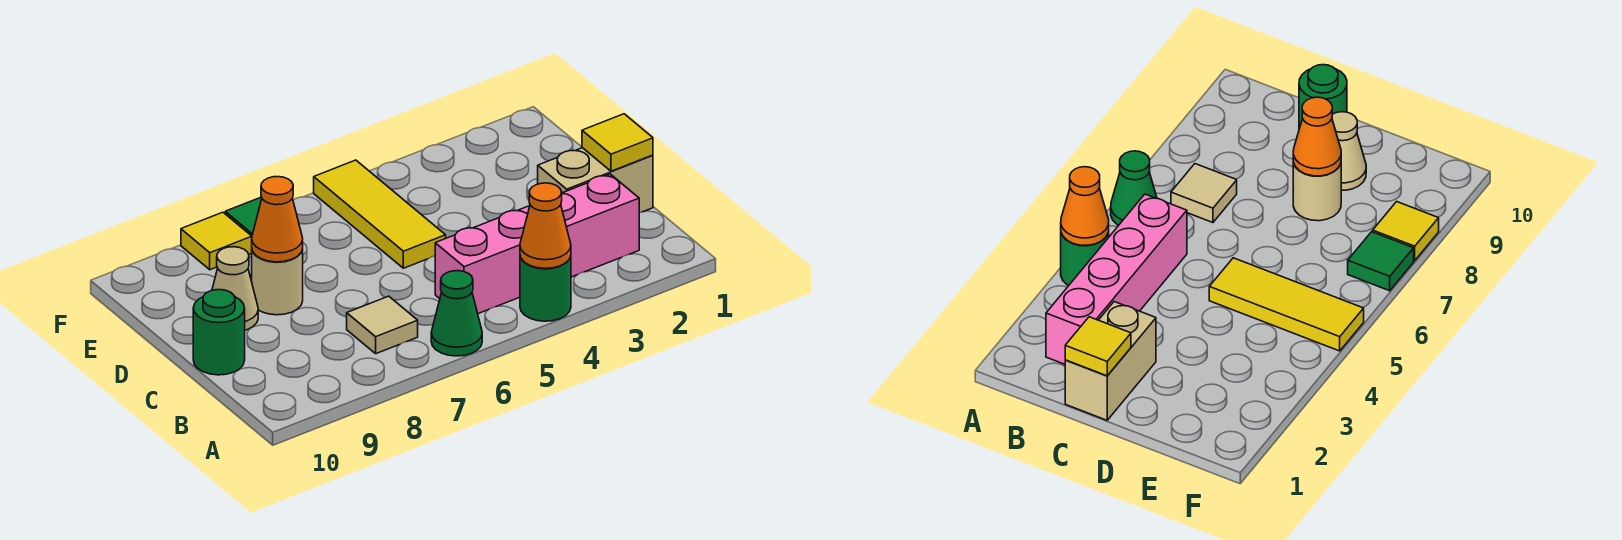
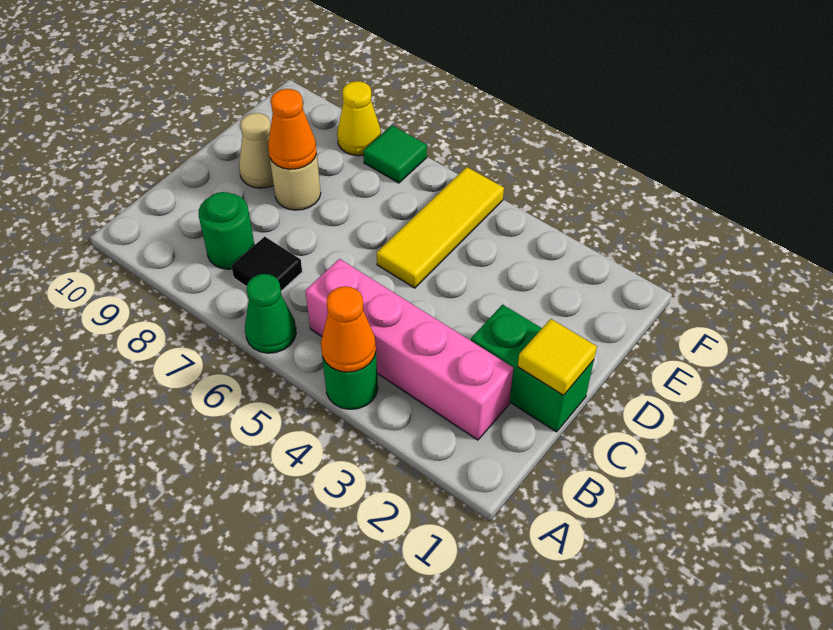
tan tile B7 level 1 -> black tile B7 level 1
tan brick C1:C2 level 1 -> green brick C1:C2 level 1
green round brick C10 level 1 -> green round brick B8 level 1
yellow tile F8 level 1 -> yellow cone F8 level 1

